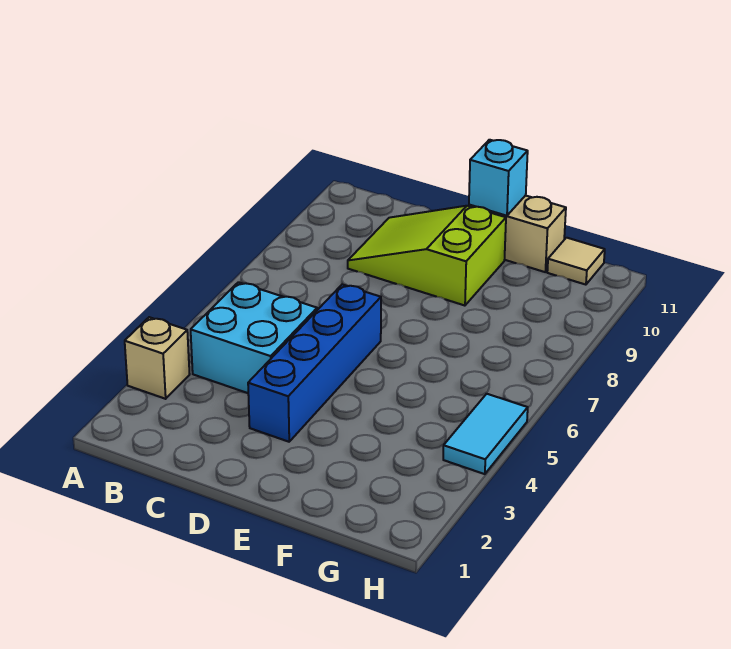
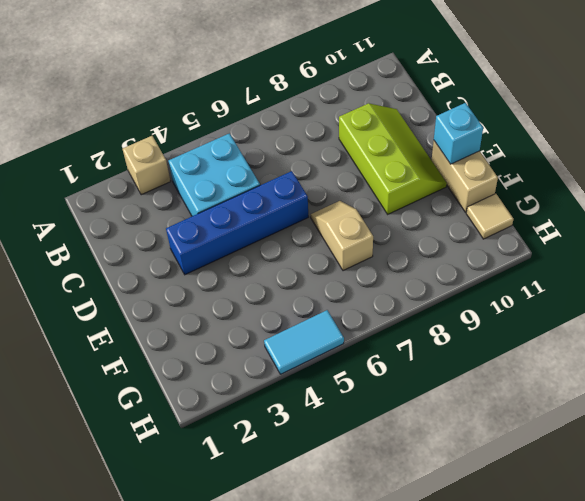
lime slope C9:E10 level 1 top E -> lime slope C9:E10 level 1 top 9
none -> tan slope E7:F7 level 1 top F

